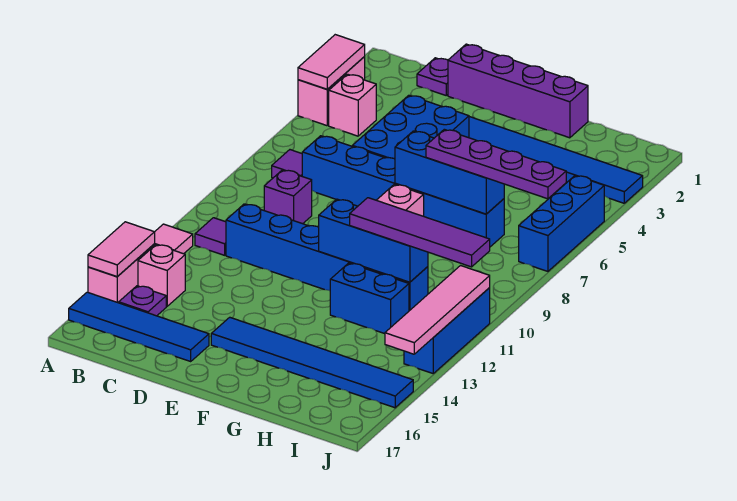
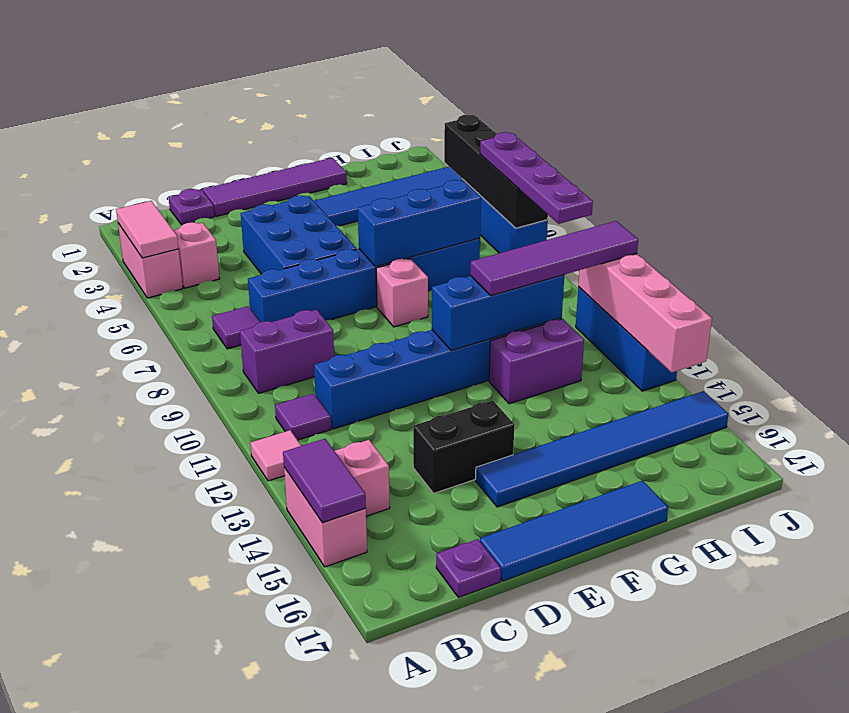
pink tile A14:A15 level 2 -> purple tile A14:A15 level 2
blue tile A16:D16 level 1 -> blue tile D17:G17 level 1
purple plate B15 level 1 -> purple plate C17 level 1
purple brick C9 level 1 -> purple brick B9:C9 level 1
purple brick D1:G1 level 1 -> purple tile D1:G1 level 1
none -> black brick D14:E14 level 1
purple plate G7:J7 level 3 -> purple plate J6:J9 level 3
blue brick G12:H12 level 1 -> purple brick G12:H12 level 1
none -> black brick J4:J7 level 2
pink tile J11:J14 level 2 -> pink brick J11:J14 level 2

